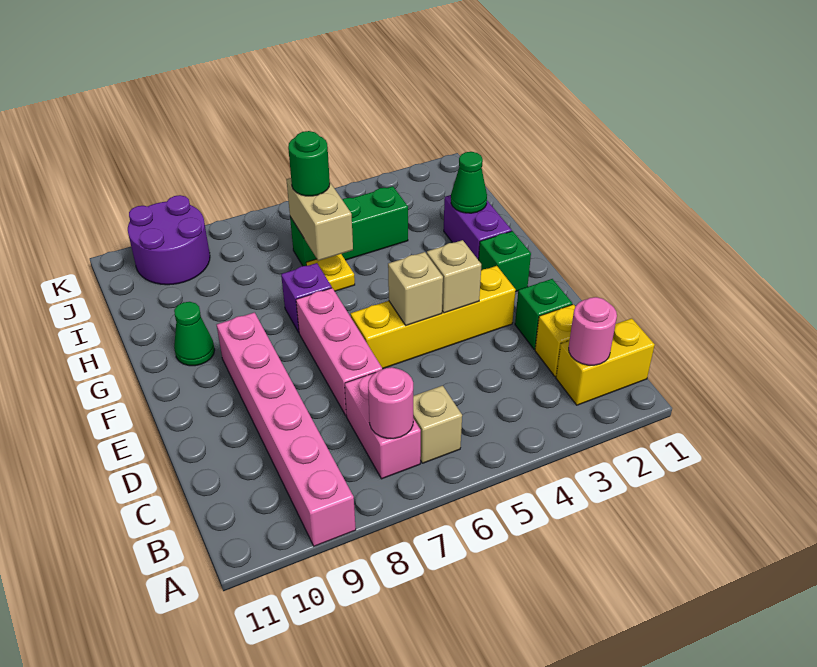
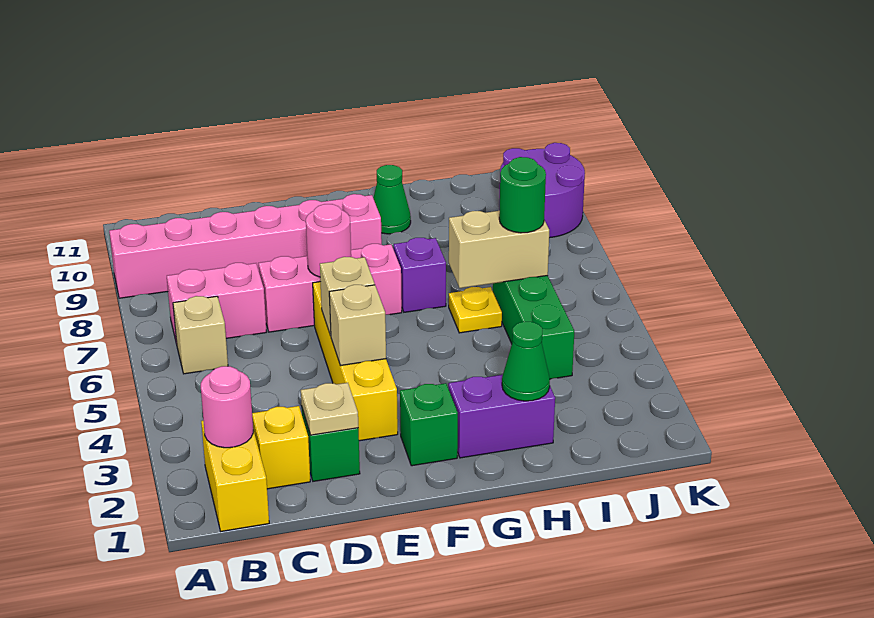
pink round brick B7 level 2 -> pink round brick E7 level 2
none -> tan plate D2 level 2

